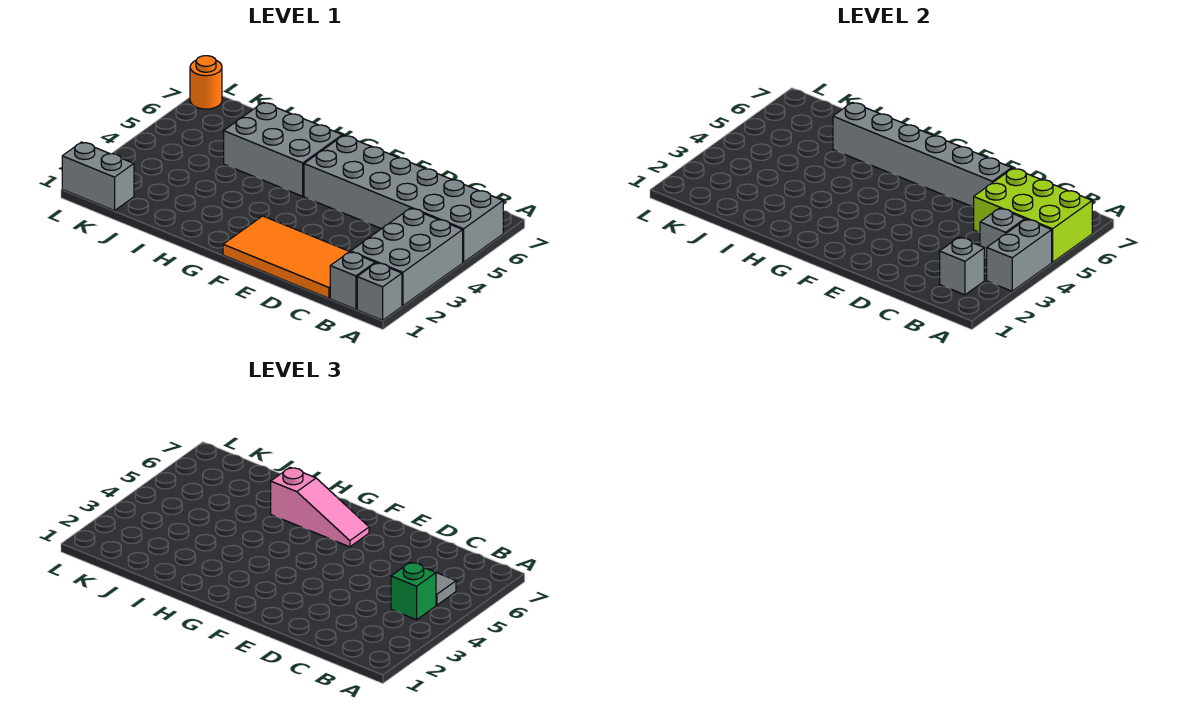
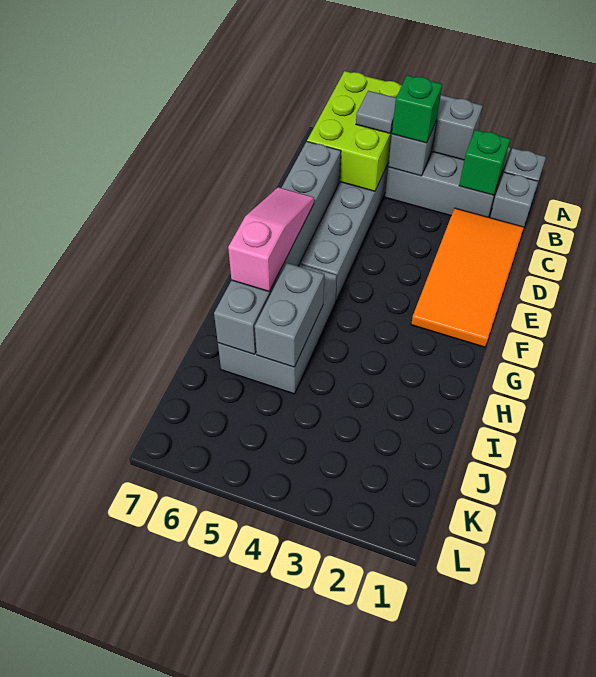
grey brick B2 level 2 -> green brick B2 level 2
grey brick K1:L1 level 1 -> grey brick H5:I5 level 2
orange round brick L7 level 1 -> none

